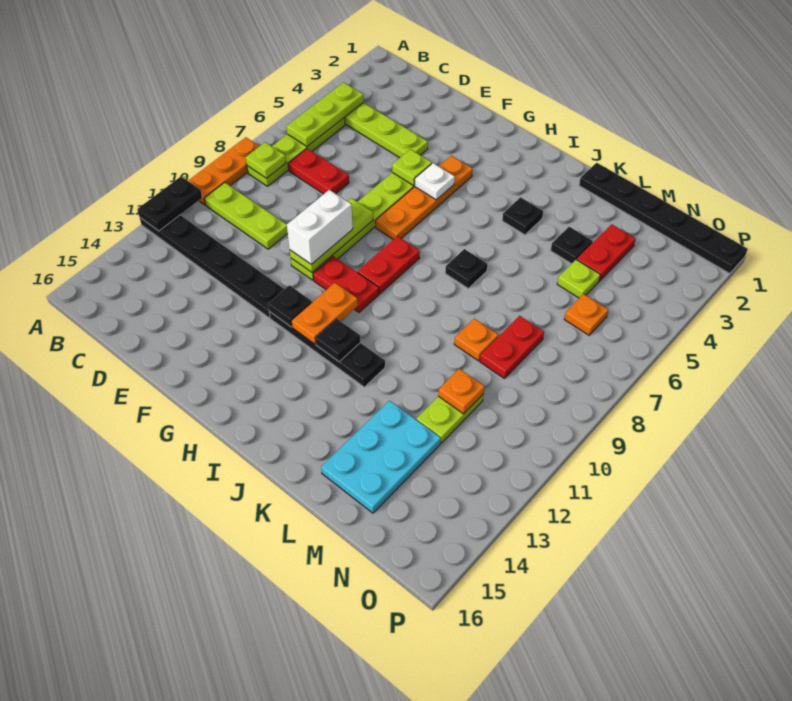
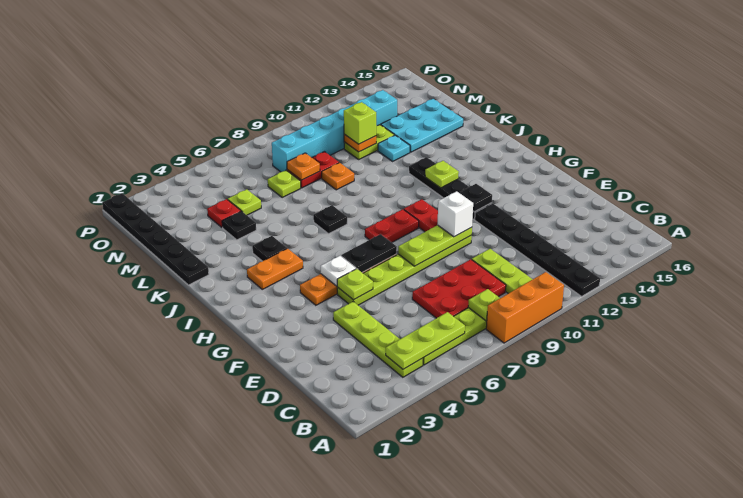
orange plate A8:A10 level 1 -> orange brick A8:A10 level 1
black plate A11:A12 level 2 -> black plate G6:G7 level 2
red plate C7:D7 level 1 -> red plate C7:D9 level 1
white brick F9:F10 level 3 -> white brick F10 level 3
orange plate H11:H12 level 2 -> orange plate I3:I4 level 1
black plate I12 level 2 -> lime plate I12 level 2
none -> cyan plate L12 level 1
red plate M3:M4 level 1 -> red plate M4 level 1
none -> lime plate M7 level 1
none -> lime brick M11 level 3
orange plate N6 level 1 -> orange plate M8 level 2
none -> cyan brick N8:N13 level 1

